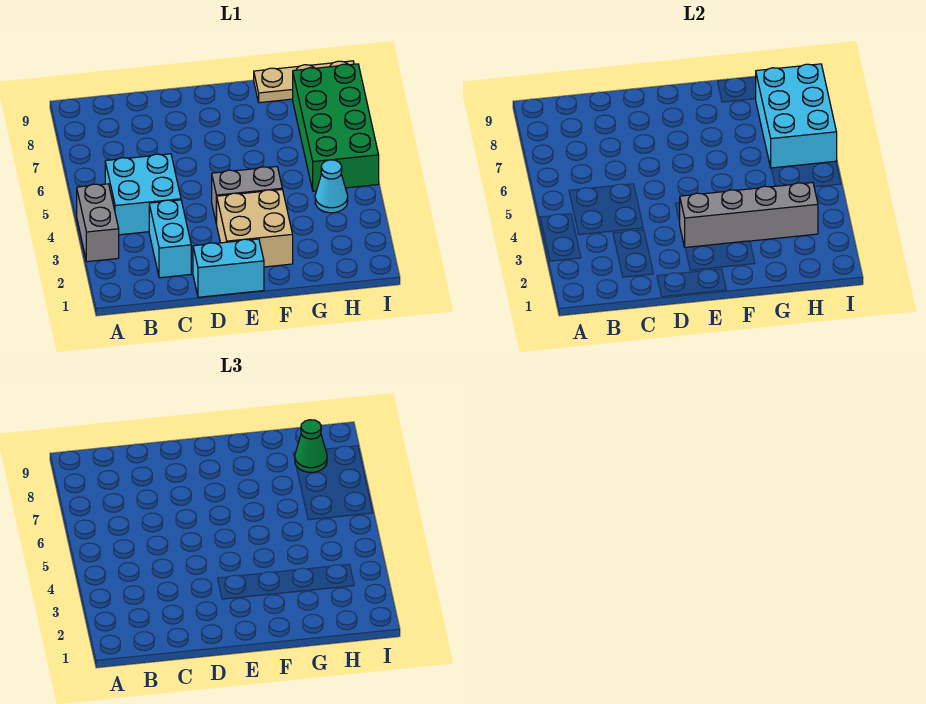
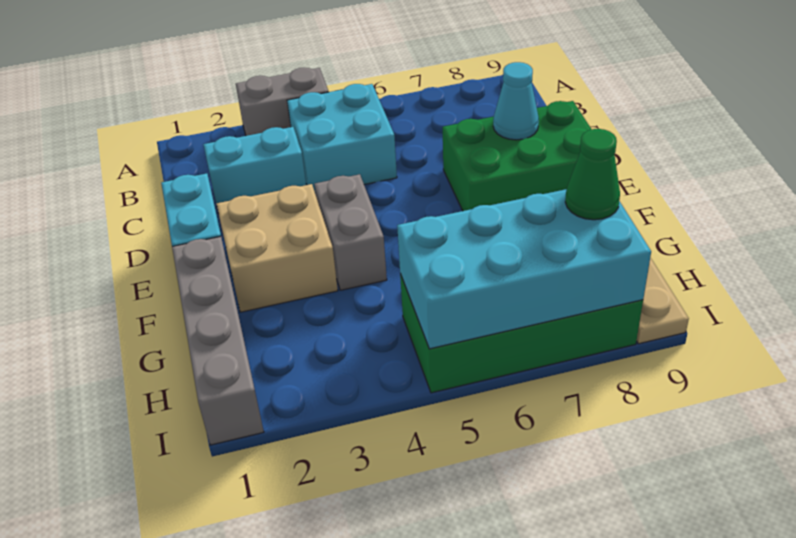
none -> green brick D7:E9 level 1
grey brick E3:H3 level 2 -> grey brick F1:I1 level 1
cyan cone H4 level 1 -> cyan cone D8 level 2
cyan brick H6:I8 level 2 -> cyan brick H5:I8 level 2

